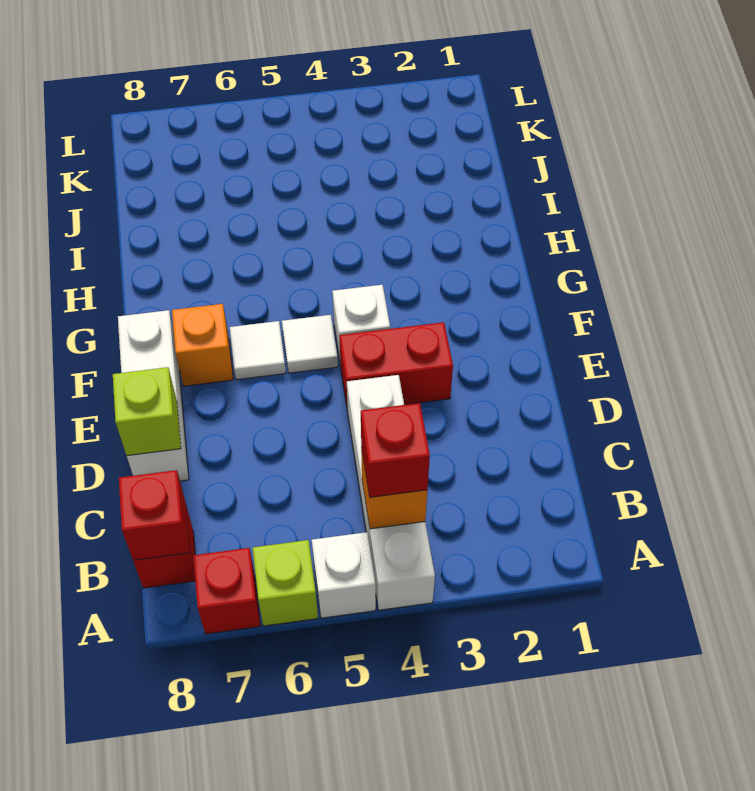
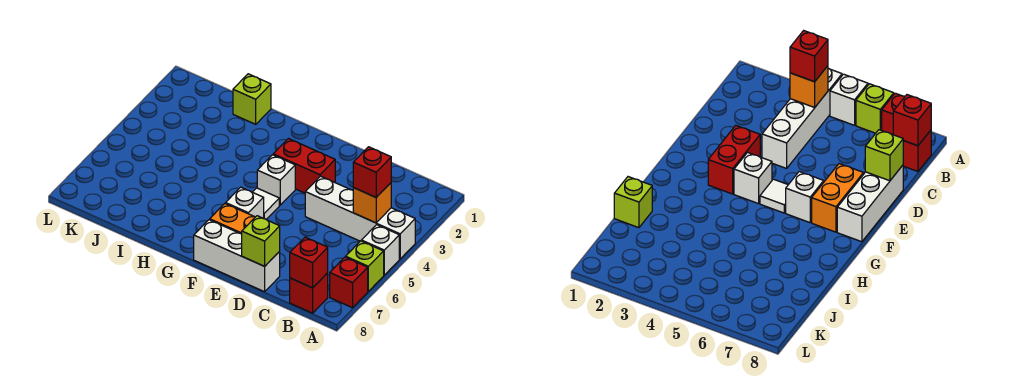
red brick E3:E4 level 1 -> red brick E3:F3 level 1
white tile F6 level 1 -> white brick F6 level 1
orange brick F7 level 1 -> orange brick E7:F7 level 1
none -> lime brick I1 level 1

